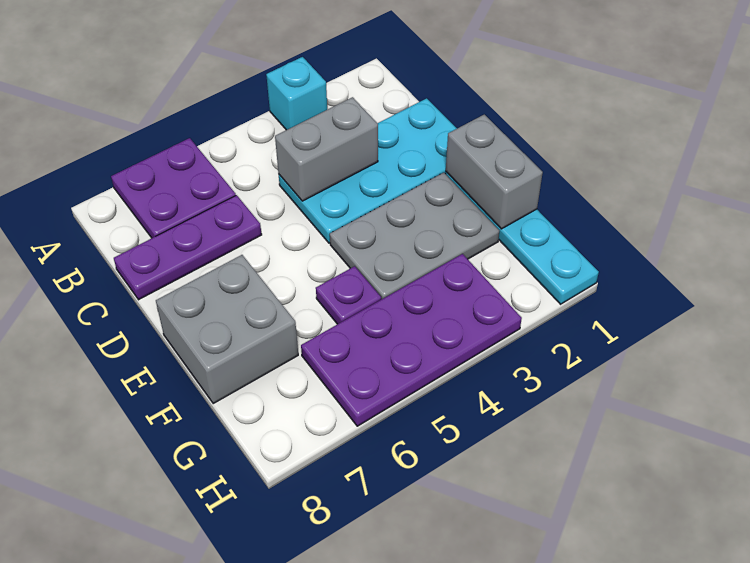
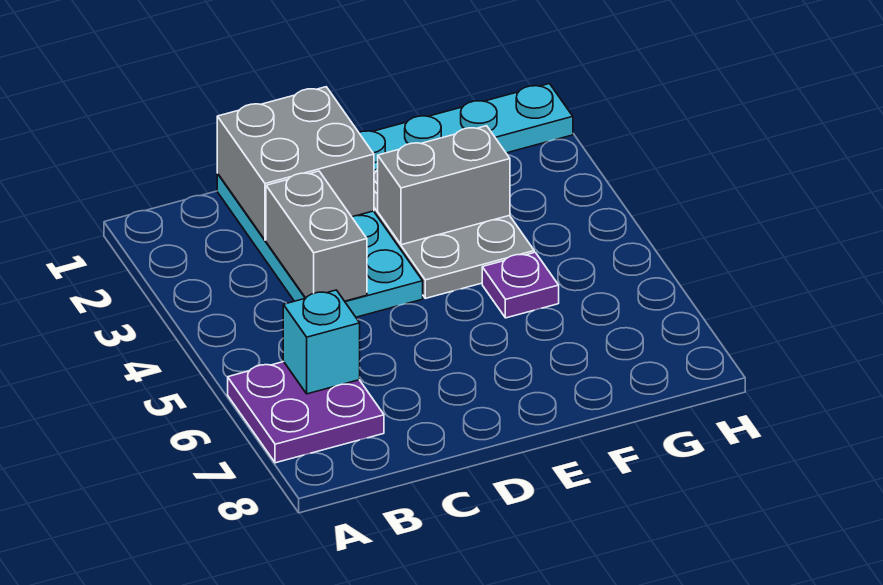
cyan brick A3 level 1 -> cyan brick B6 level 2
purple plate C6:C8 level 1 -> none
grey brick E1:F1 level 2 -> grey brick E3:F3 level 2
grey brick E7:F8 level 1 -> grey brick C1:D2 level 2
purple plate G3:H6 level 1 -> none

